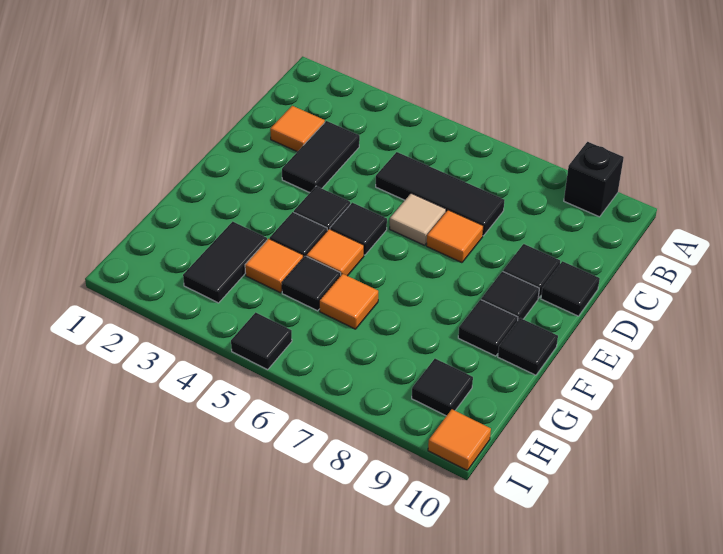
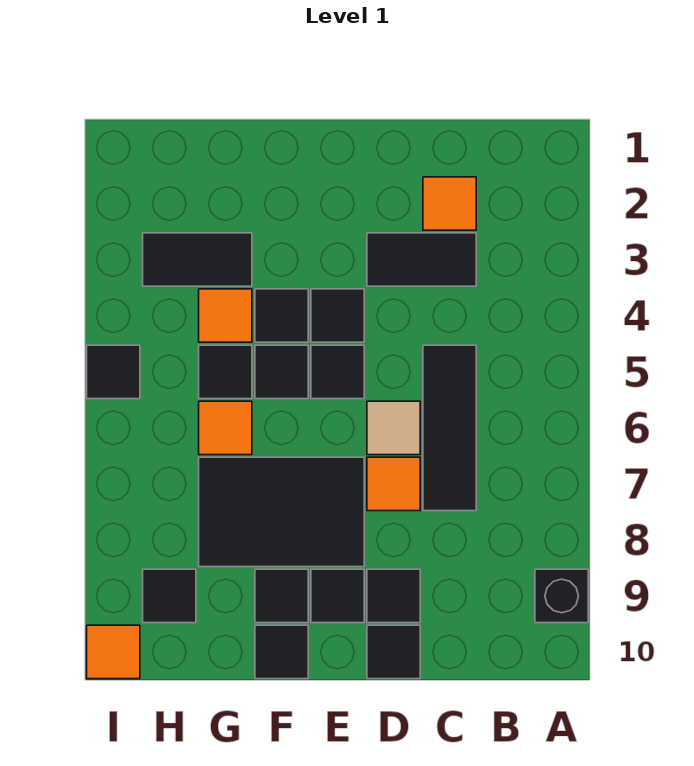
none -> black tile E7:G8 level 1
orange tile F5 level 1 -> black tile F5 level 1

